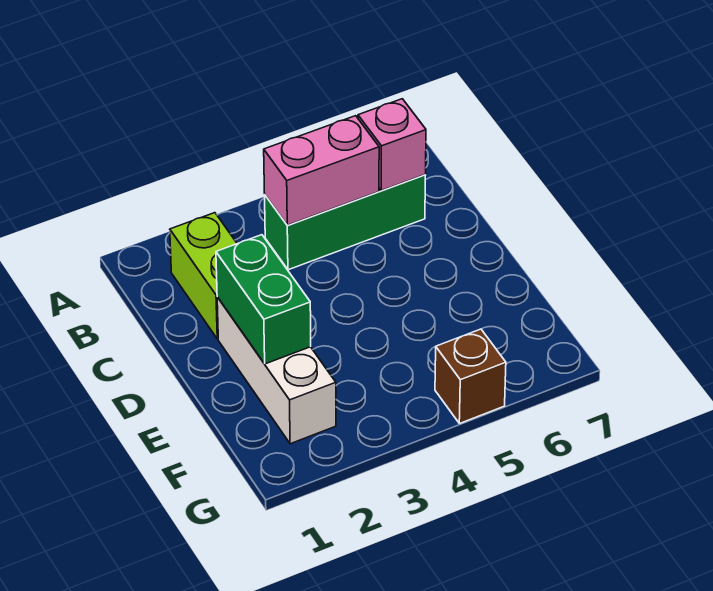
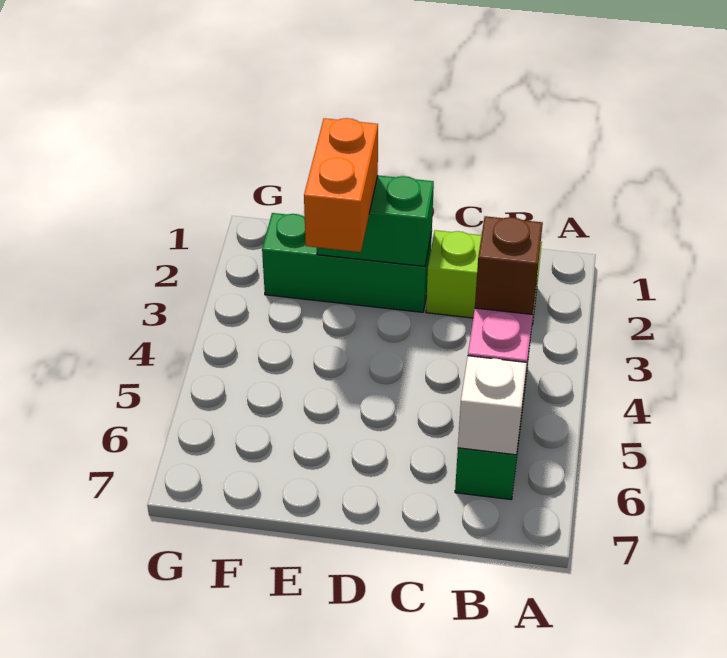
pink brick B6 level 2 -> white brick B6 level 2
white brick D2:F2 level 1 -> green brick D2:F2 level 1
none -> orange brick E2:E3 level 3
brown brick G5 level 1 -> brown brick B4 level 3

